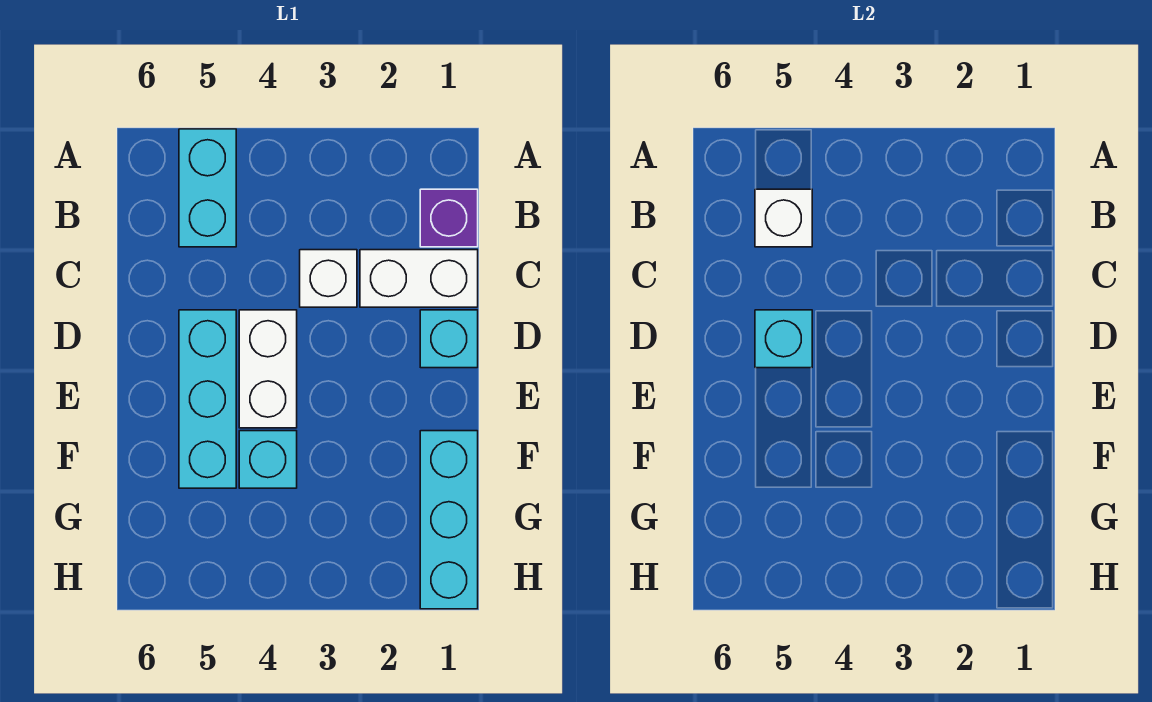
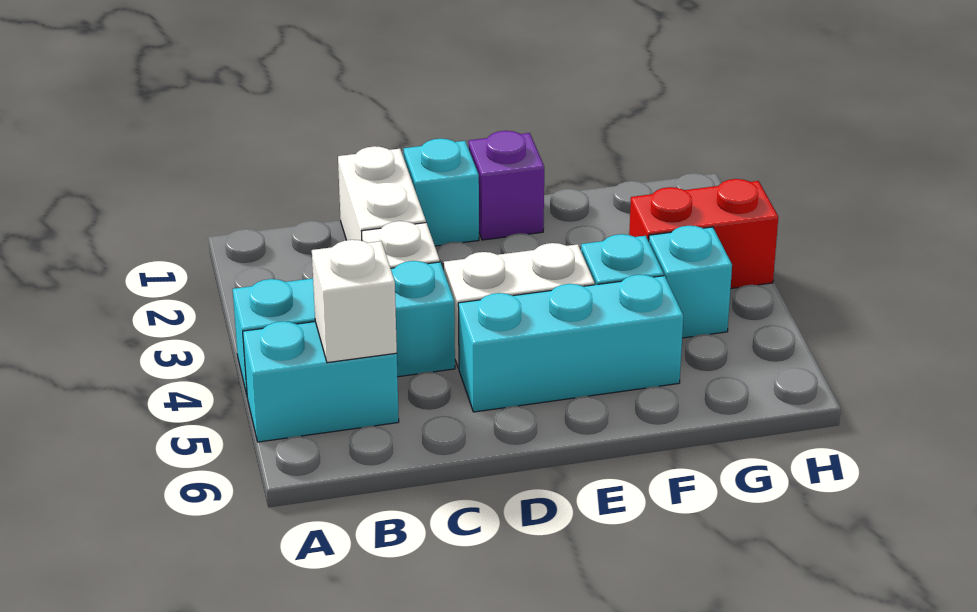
purple brick B1 level 1 -> purple brick E1 level 1
cyan brick D5 level 2 -> cyan brick G4 level 1
cyan brick F1:H1 level 1 -> cyan brick A4:C4 level 1
none -> red brick G3:H3 level 1

